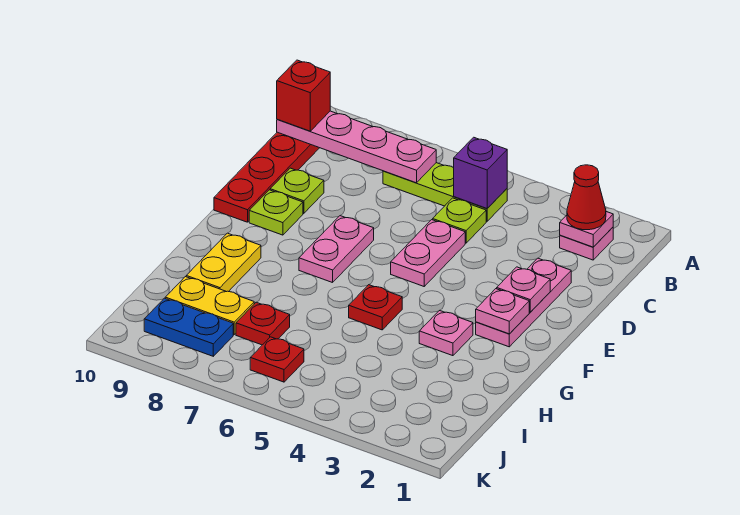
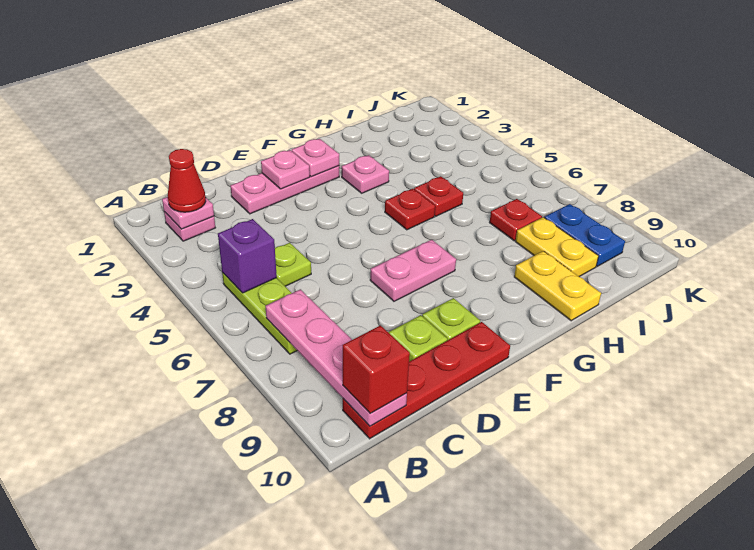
pink plate D5:E5 level 1 -> none
yellow plate G9:H9 level 1 -> yellow plate H9:H10 level 1
red plate J6 level 1 -> red plate H5 level 1

